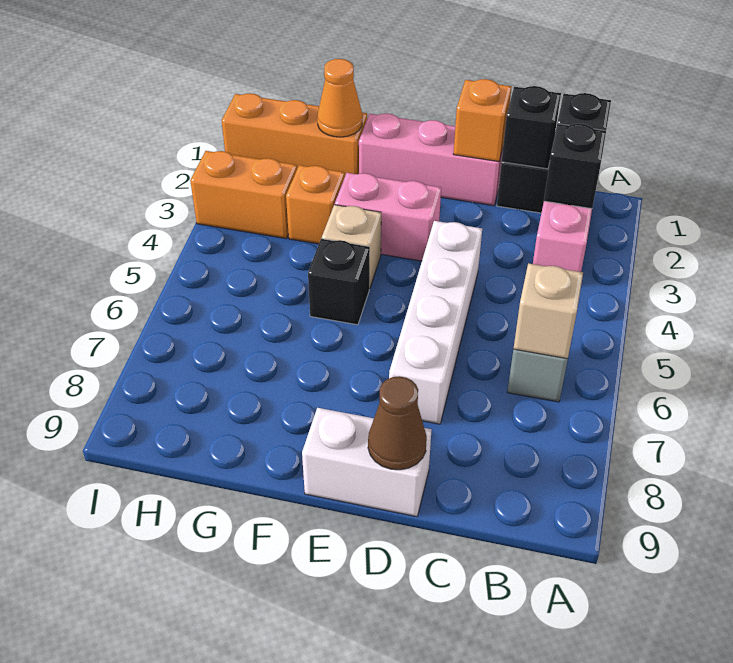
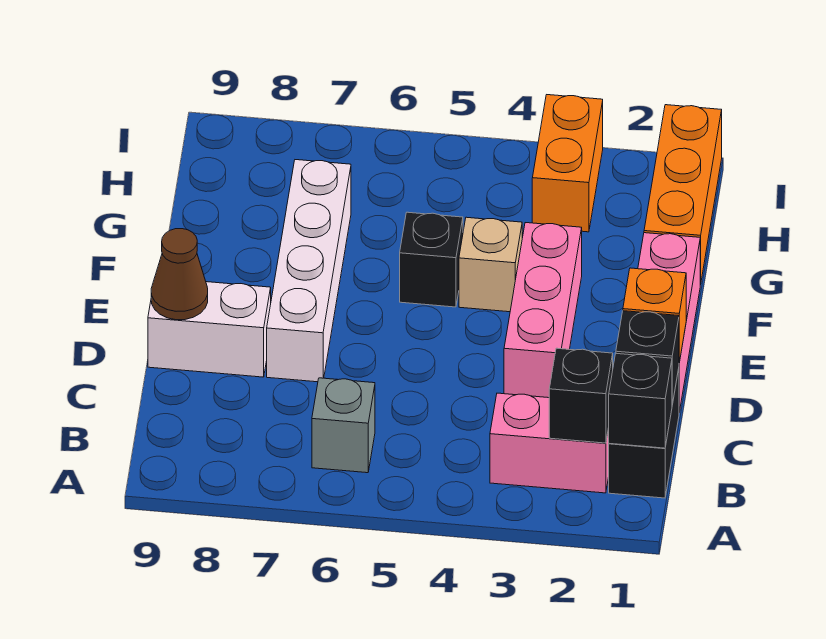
tan brick B6 level 2 -> none
white brick D4:D7 level 1 -> white brick D7:G7 level 1
white brick D9:E9 level 1 -> white brick D8:D9 level 1
pink brick E3:F3 level 1 -> pink brick D3:F3 level 1
orange cone G1 level 2 -> none
orange brick G3 level 1 -> none

